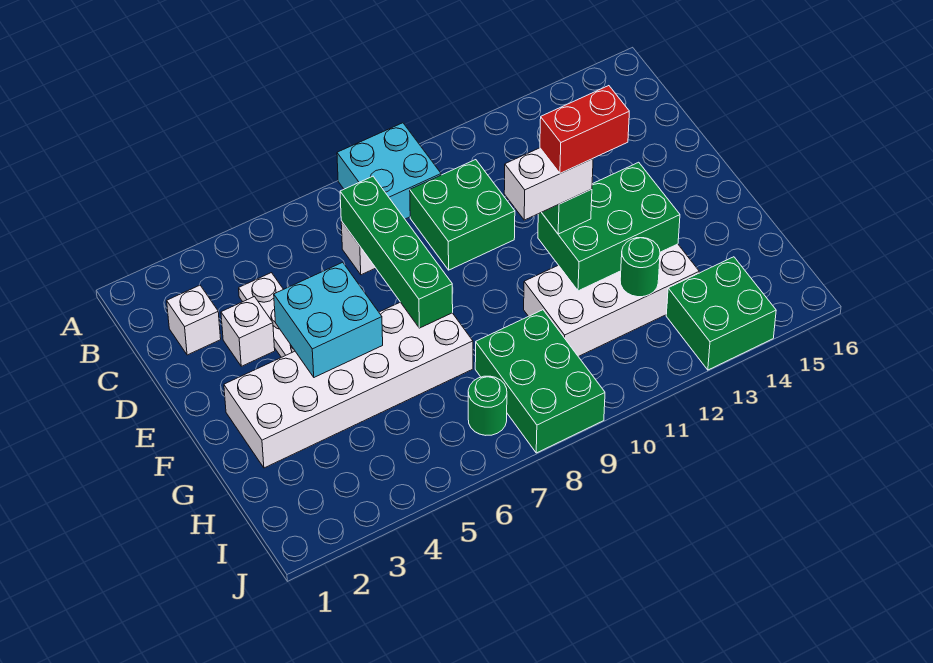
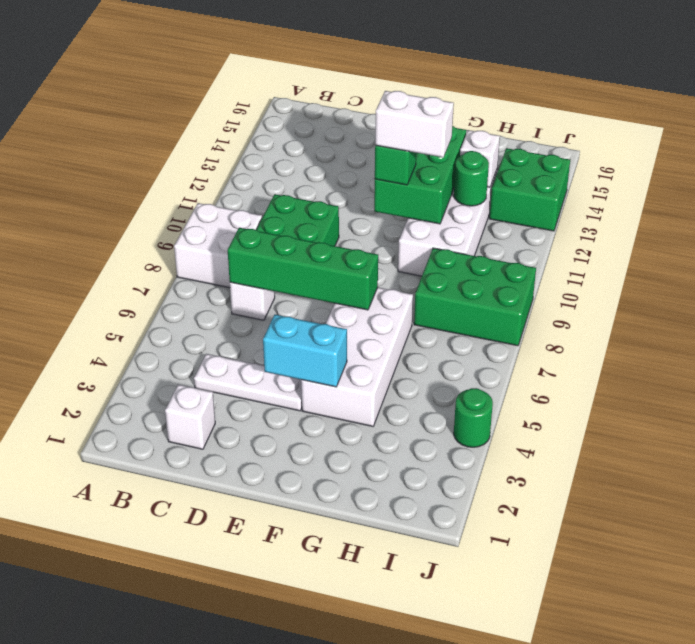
cyan brick A8:B9 level 1 -> white brick A8:B9 level 1
white brick D3 level 1 -> white brick H13 level 2
cyan brick E4:F5 level 2 -> cyan brick E4:F4 level 2
white brick F2:G7 level 1 -> white brick F4:G7 level 1
white brick F10:F11 level 4 -> white brick F11:G11 level 4
red brick F11:F12 level 5 -> none
green round brick I7 level 1 -> green round brick J4 level 1

